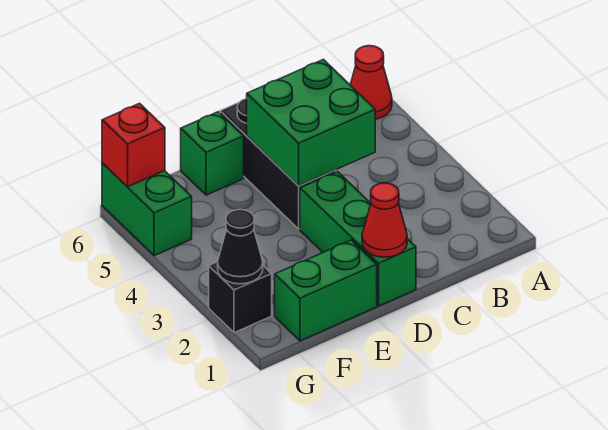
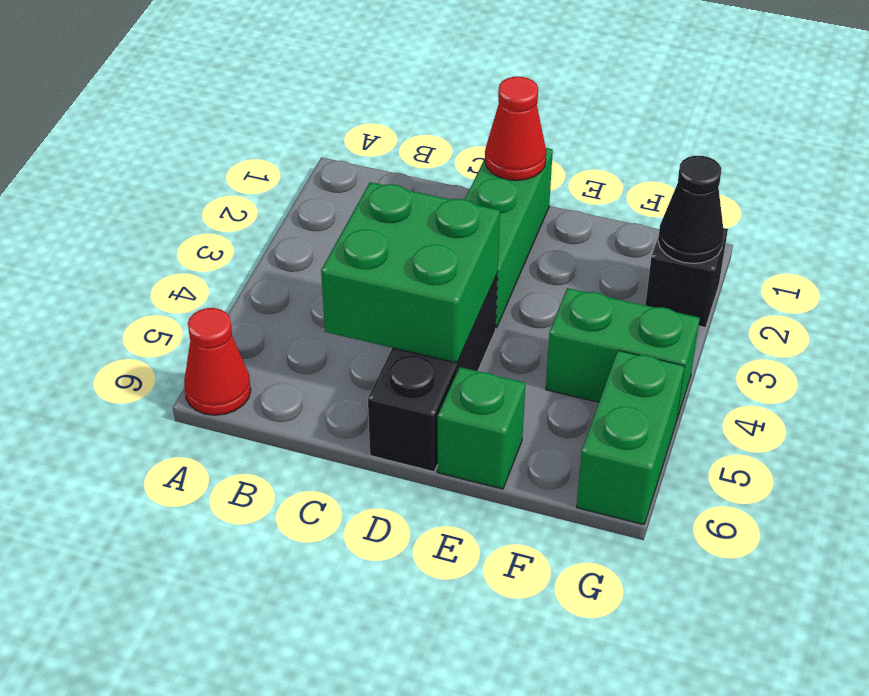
green brick E1:F1 level 1 -> green brick F4:G4 level 1
red brick G6 level 2 -> none

